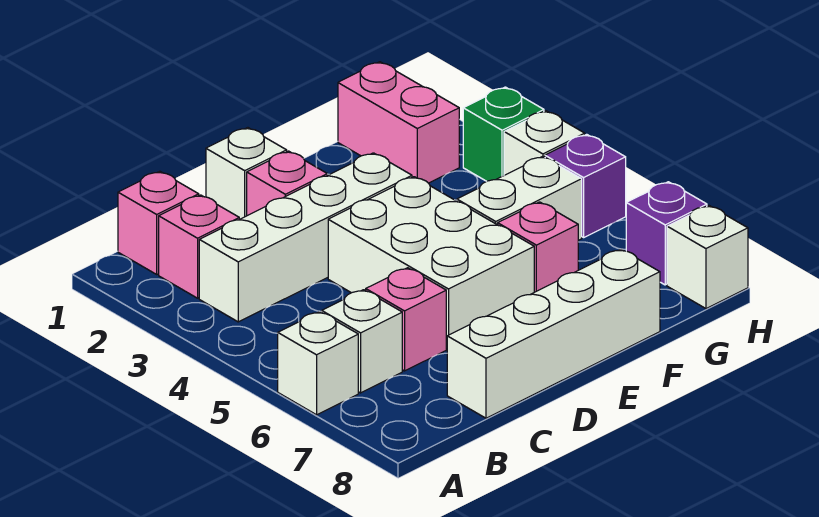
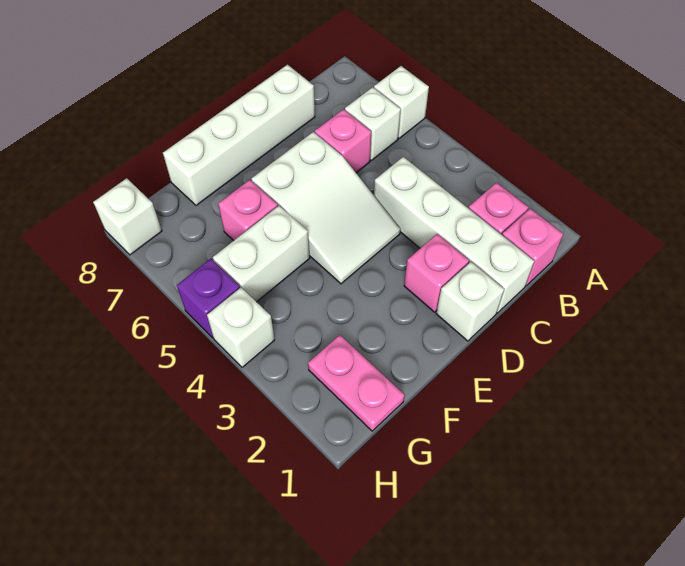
white brick B3:E3 level 1 -> white brick C1:C4 level 1
white brick D4:E6 level 1 -> white slope D4:E6 level 1 top 6
pink brick G1:G2 level 1 -> pink plate G1:G2 level 1
green brick H3 level 1 -> none
purple brick H7 level 1 -> none

